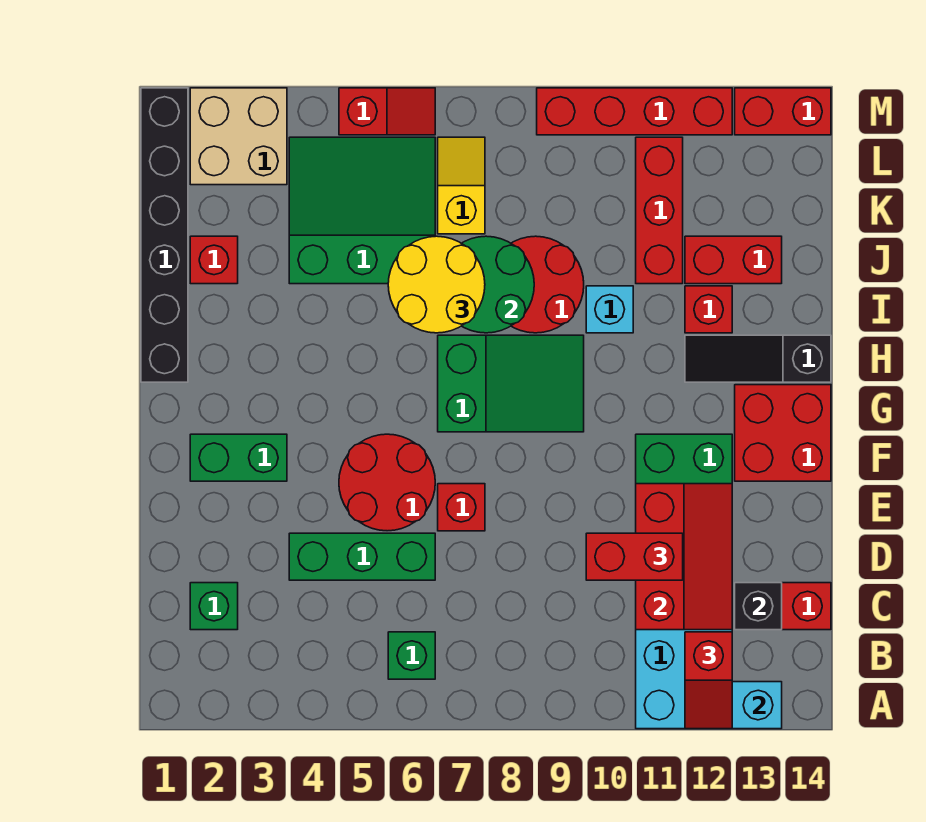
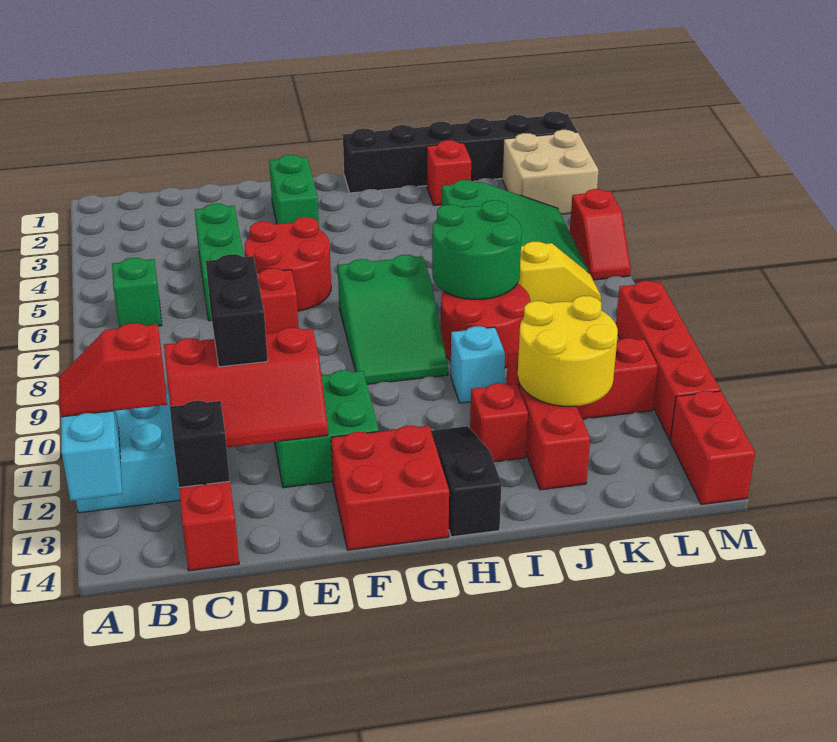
green brick C2 level 1 -> none
red brick D10:D11 level 3 -> black brick D10:D11 level 3
yellow round brick I6:J7 level 3 -> yellow round brick J11:K12 level 2

